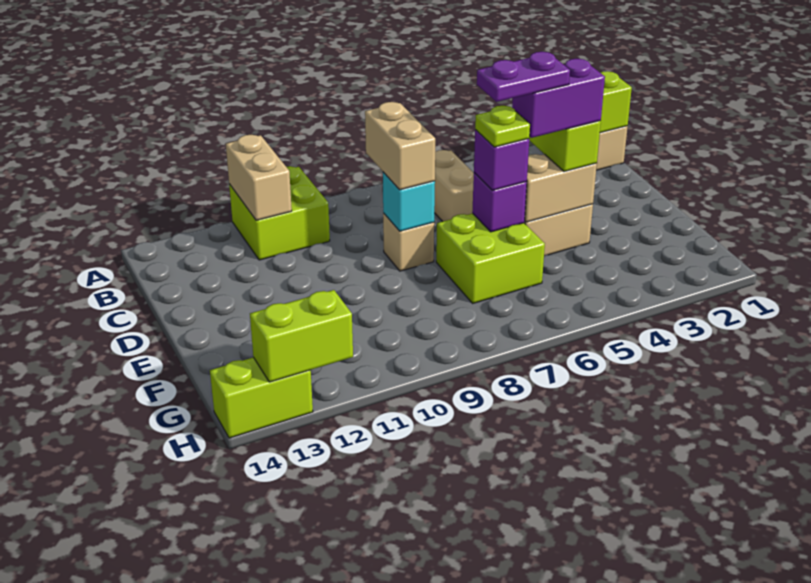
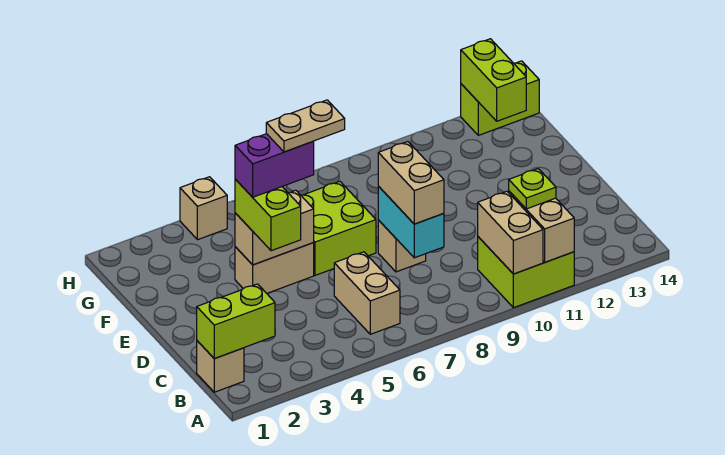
none -> tan brick A10:B10 level 2
cyan brick D8 level 2 -> cyan brick C8:D8 level 2
purple plate E5:E6 level 5 -> tan plate E5:E6 level 5
purple brick E6 level 2 -> none
purple brick E6 level 3 -> none
lime plate E6 level 4 -> lime plate B11 level 3
none -> tan brick H4 level 1
lime brick H12:H13 level 2 -> lime brick G13:H13 level 2

